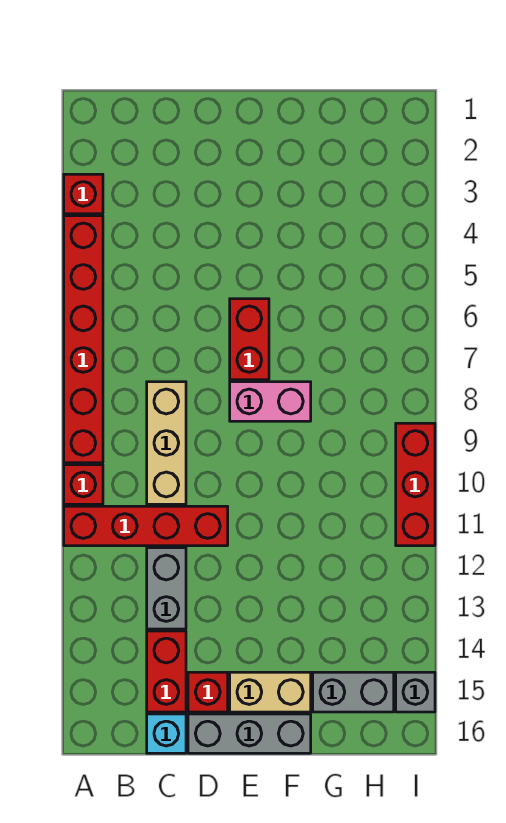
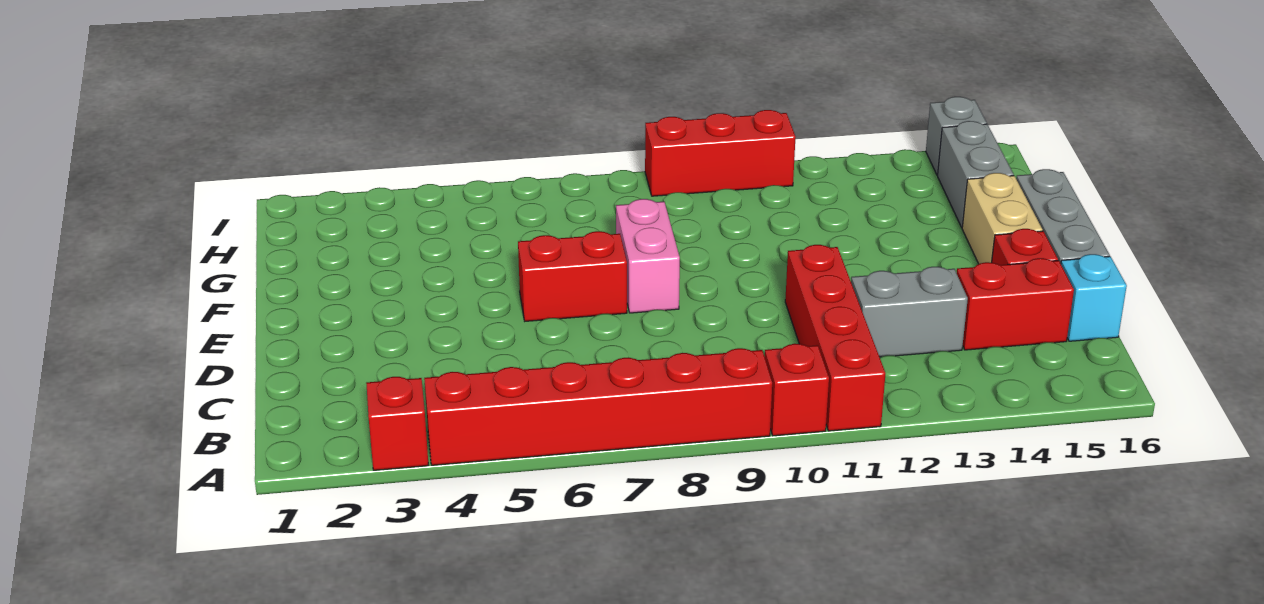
tan brick C8:C10 level 1 -> none

